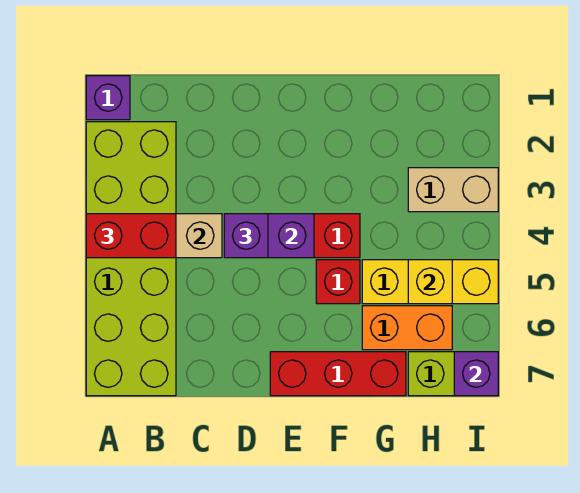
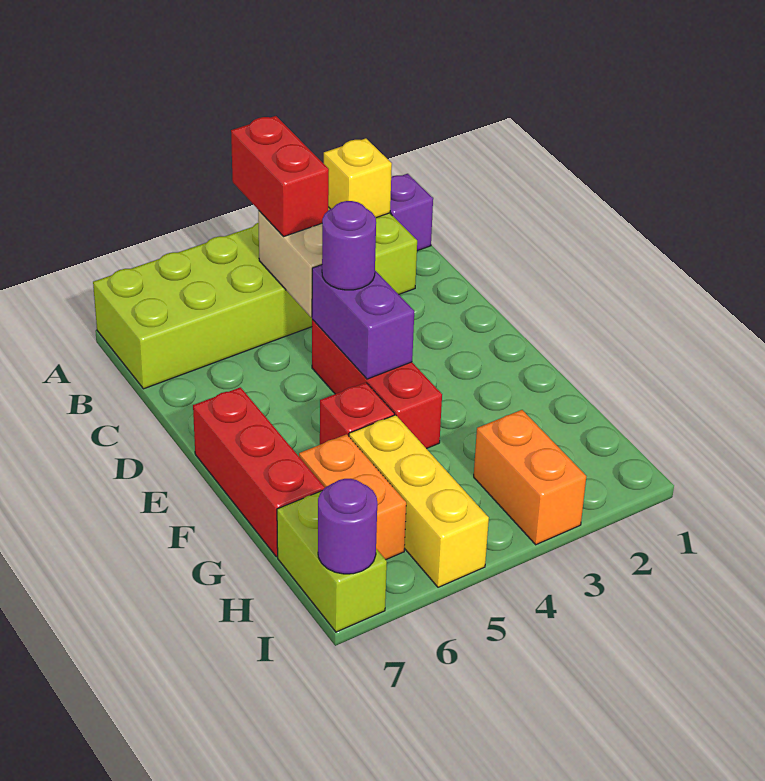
purple brick D4 level 3 -> purple round brick D4 level 3
tan brick H3:I3 level 1 -> orange brick H3:I3 level 1
yellow brick H5 level 2 -> yellow brick A2 level 2
purple brick I7 level 2 -> purple round brick I7 level 2

